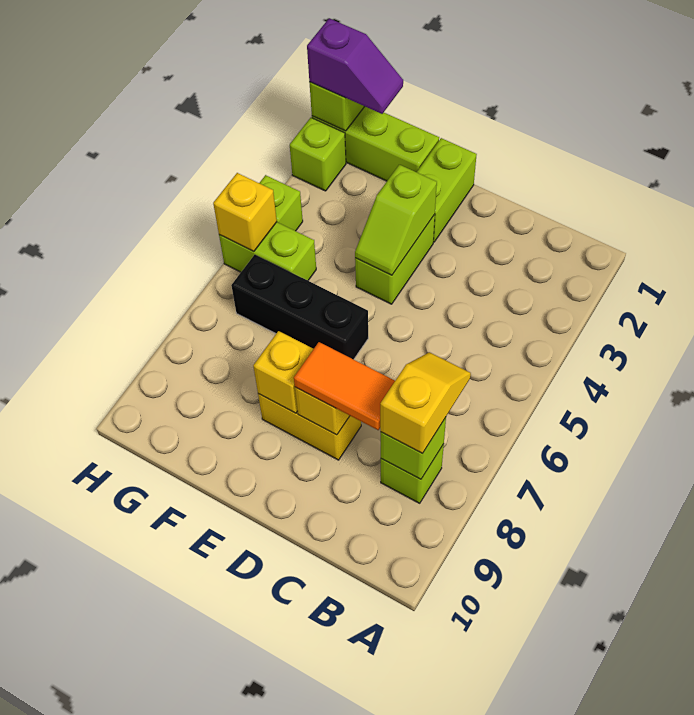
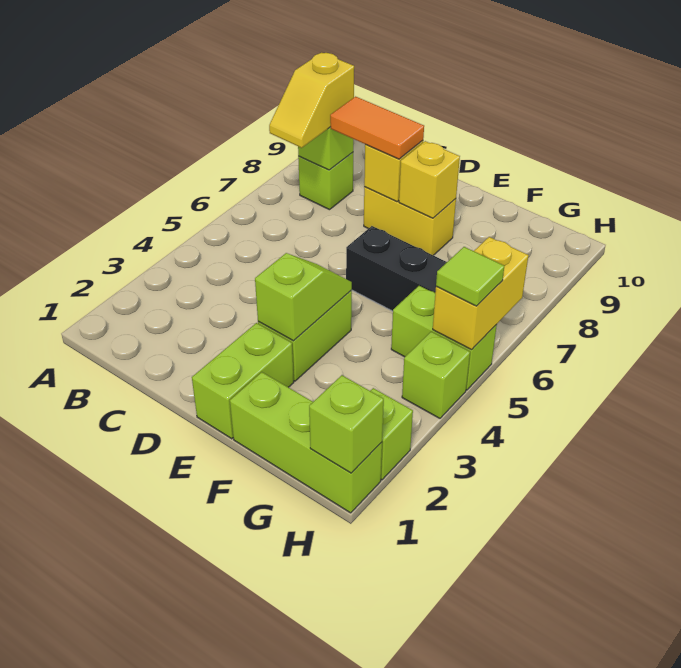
purple slope G1:H1 level 3 top H -> none
yellow brick H5 level 2 -> yellow brick H5:H6 level 2
none -> lime tile H5 level 3

